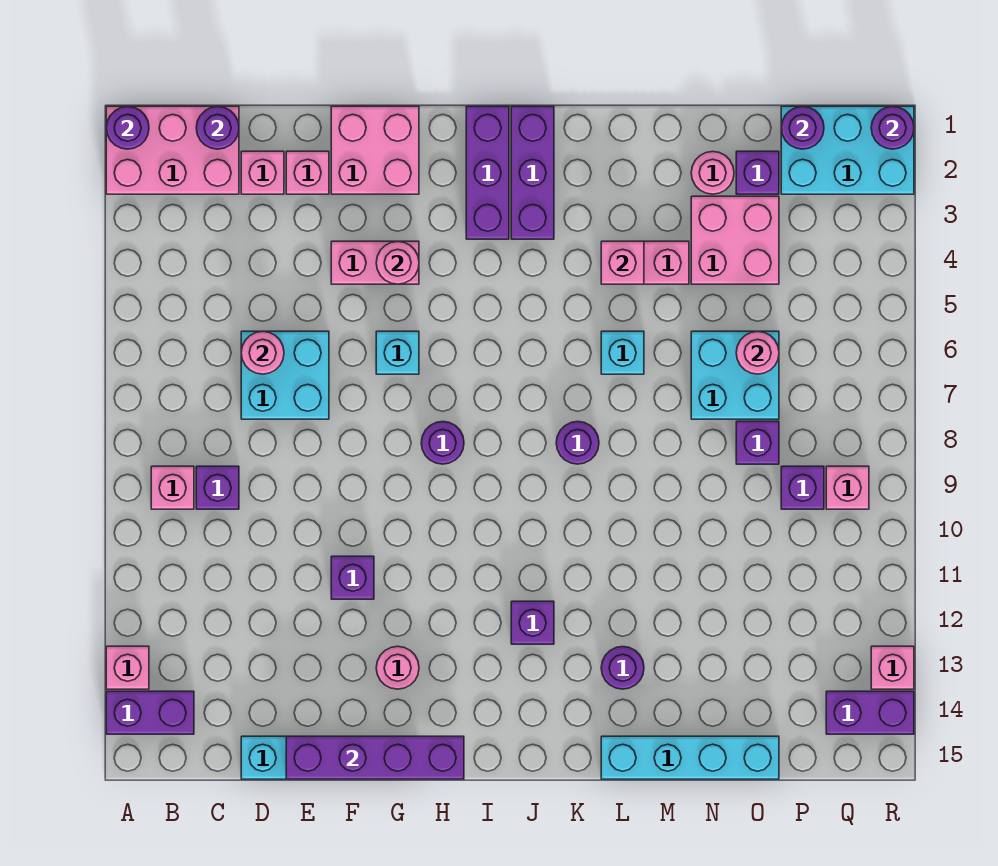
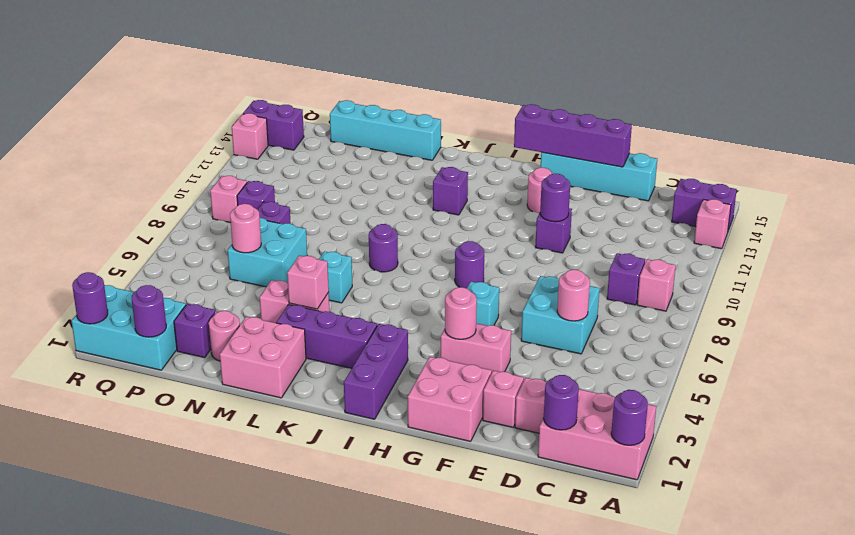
purple brick J1:J3 level 1 -> purple brick J3:L3 level 1
purple round brick L13 level 1 -> purple round brick F11 level 2
pink brick N3:O4 level 1 -> pink brick L1:M2 level 1

